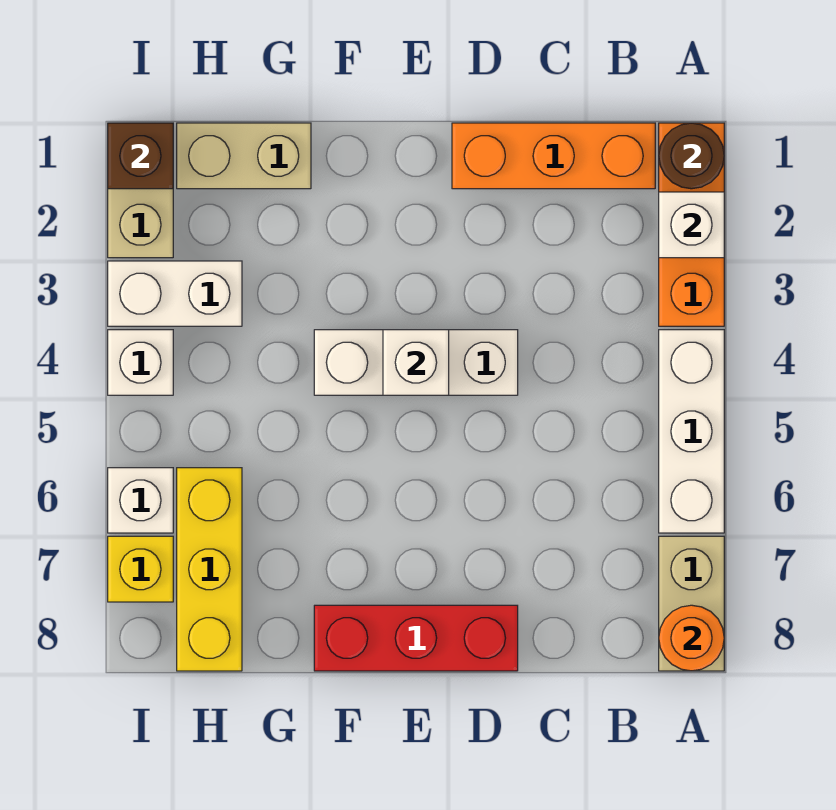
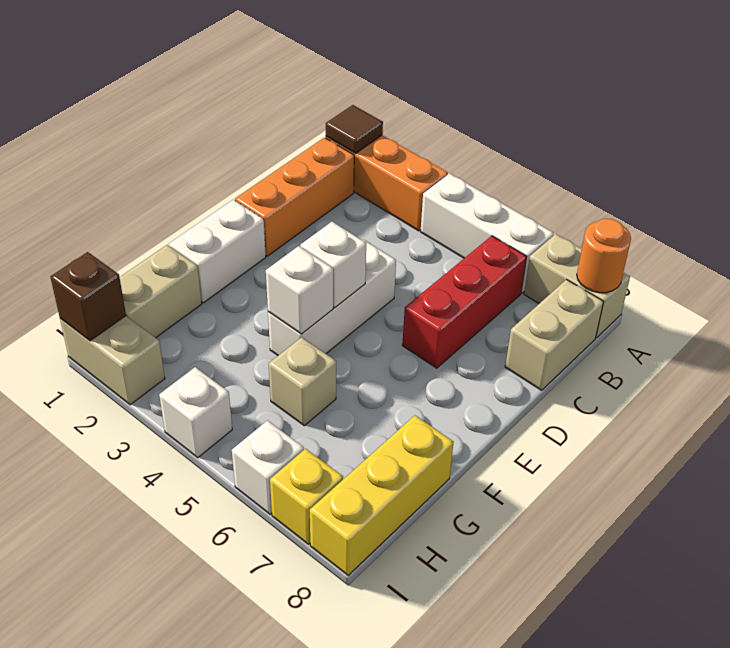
brown round brick A1 level 2 -> brown tile A1 level 2
white brick A2 level 2 -> white brick F4 level 2
none -> tan brick B8:C8 level 1
red brick D8:F8 level 1 -> red brick B6:D6 level 1
none -> tan brick G5 level 1
white brick H3:I3 level 1 -> white brick E1:F1 level 1
yellow brick H6:H8 level 1 -> yellow brick G8:I8 level 1

